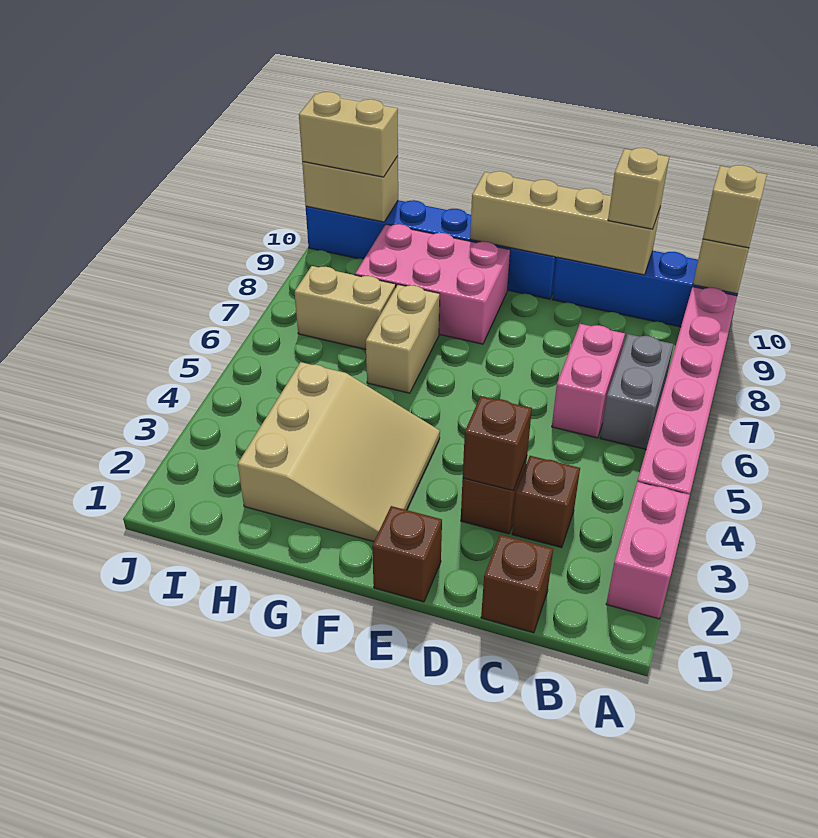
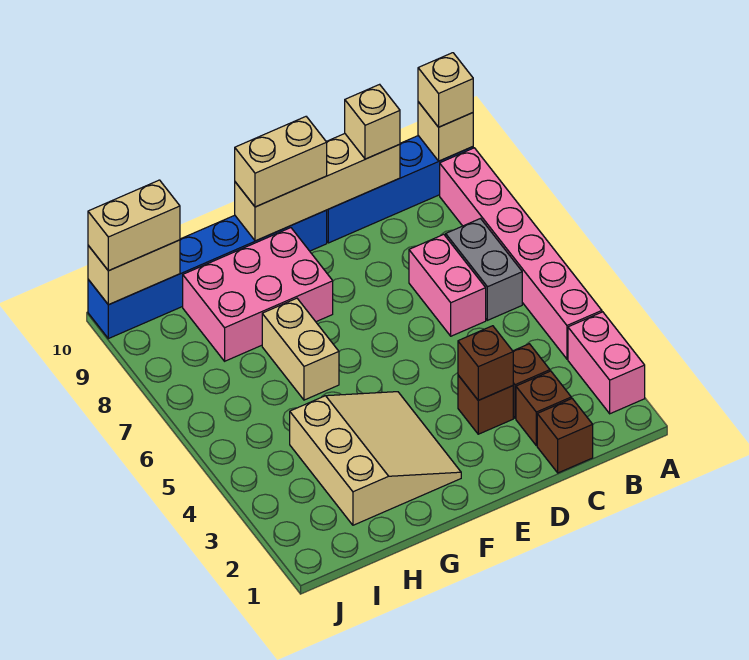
brown brick E1 level 1 -> brown brick C2 level 1
tan brick H7:I7 level 1 -> tan brick E10:F10 level 3

